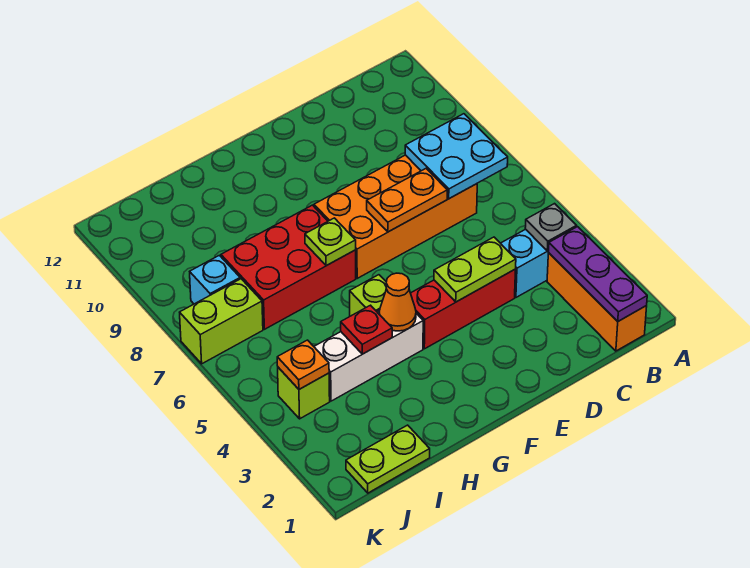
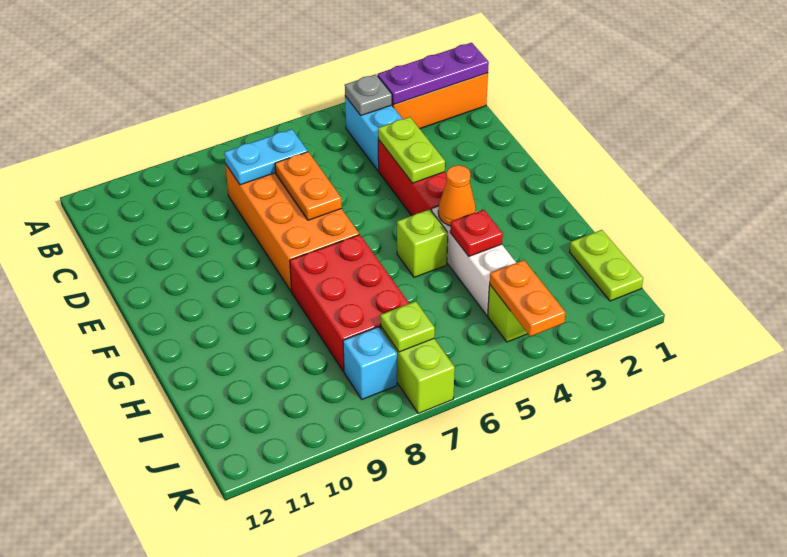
cyan plate B7:C8 level 2 -> cyan plate C7:C8 level 2
lime plate G7 level 2 -> lime plate J7 level 2
orange plate J4 level 2 -> orange plate J4:K4 level 2

